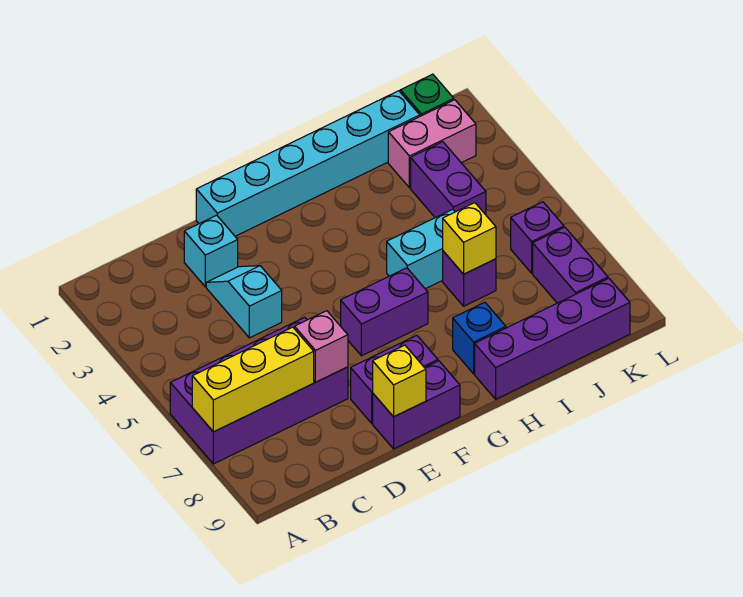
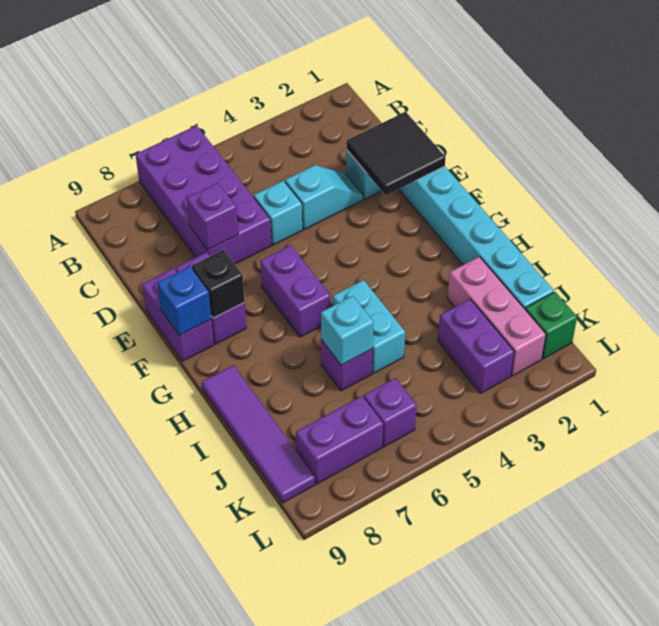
yellow brick A7:C7 level 2 -> none
none -> black tile D1:E2 level 2
none -> cyan brick D5 level 1
pink brick D7 level 2 -> purple brick D7 level 2
yellow brick E9 level 2 -> none
none -> black brick F8 level 2
blue brick H8 level 1 -> blue brick F9 level 2
purple brick H9:K9 level 1 -> purple tile H9:K9 level 1
yellow brick I6 level 2 -> cyan brick I6 level 2
pink brick J2:K2 level 1 -> pink brick I2:K2 level 1
purple brick J3:J4 level 1 -> purple brick J3:K3 level 1

